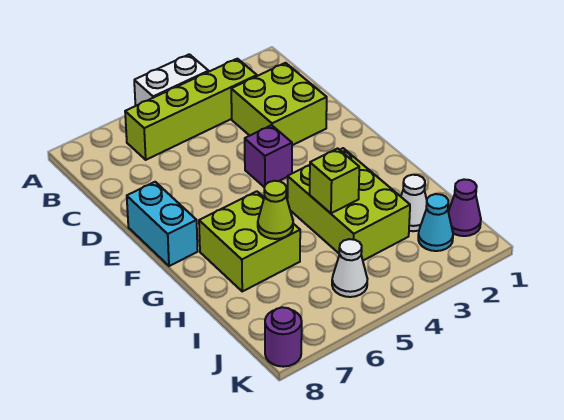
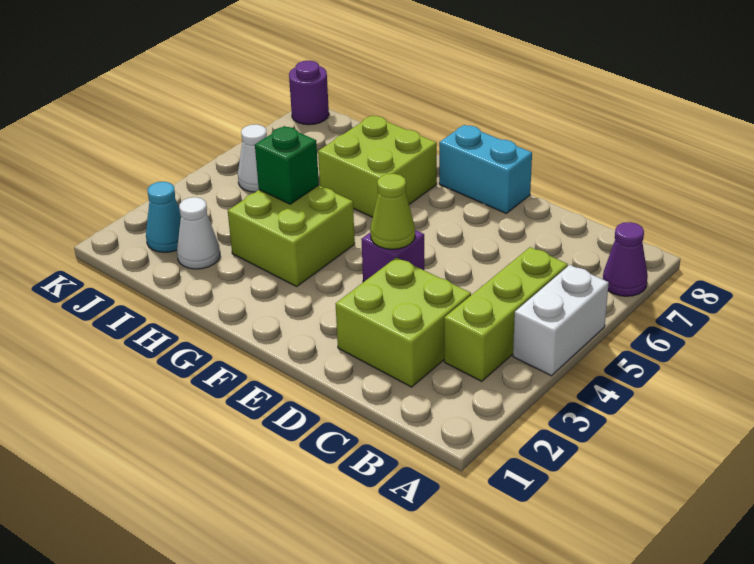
lime brick B3:B6 level 1 -> lime brick B3:B5 level 1
lime brick G3:I4 level 1 -> lime brick G3:H4 level 1
lime brick H4 level 2 -> green brick H4 level 2
lime cone H6 level 2 -> lime cone E4 level 2
purple cone J1 level 1 -> purple cone A7 level 1

